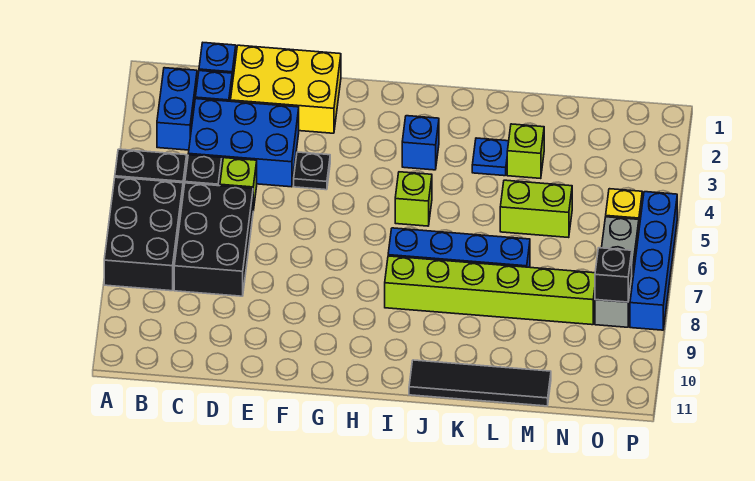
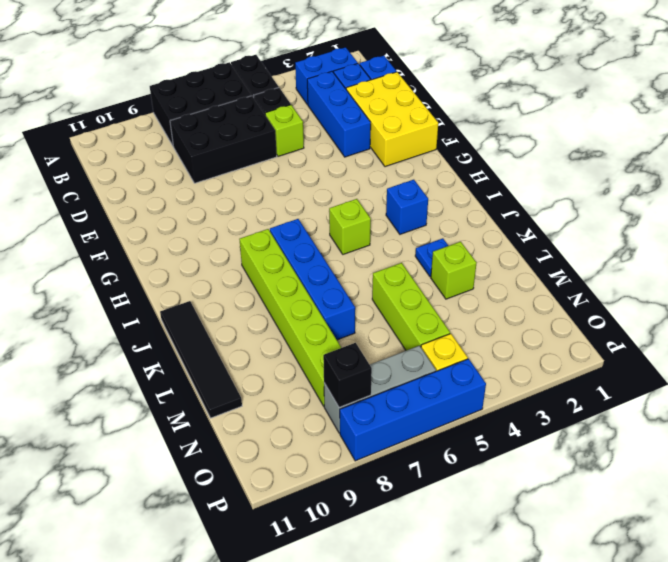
blue brick C3:E4 level 1 -> blue brick C3:E3 level 1
black plate F4 level 1 -> none
lime brick L5:M5 level 1 -> lime brick L5:N5 level 1

